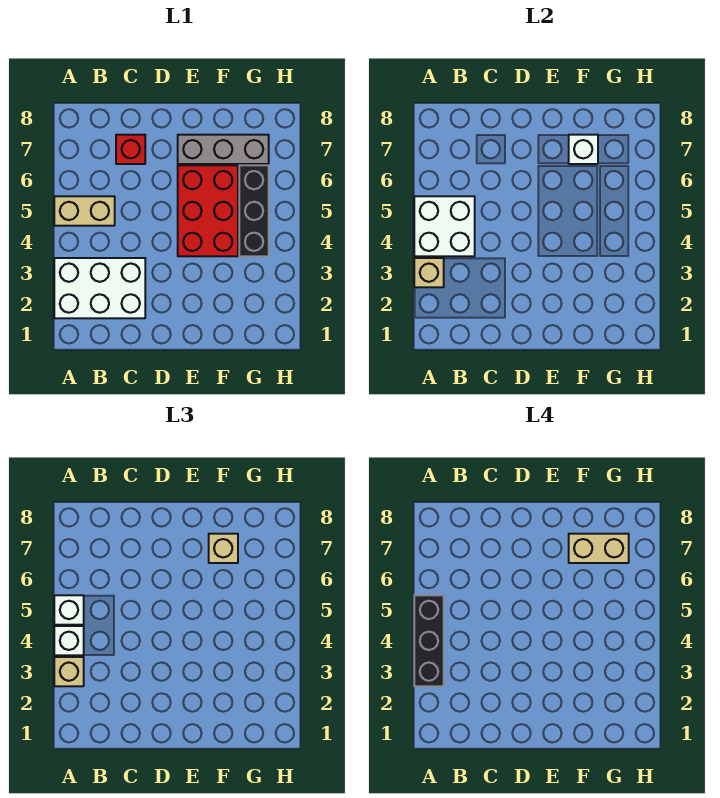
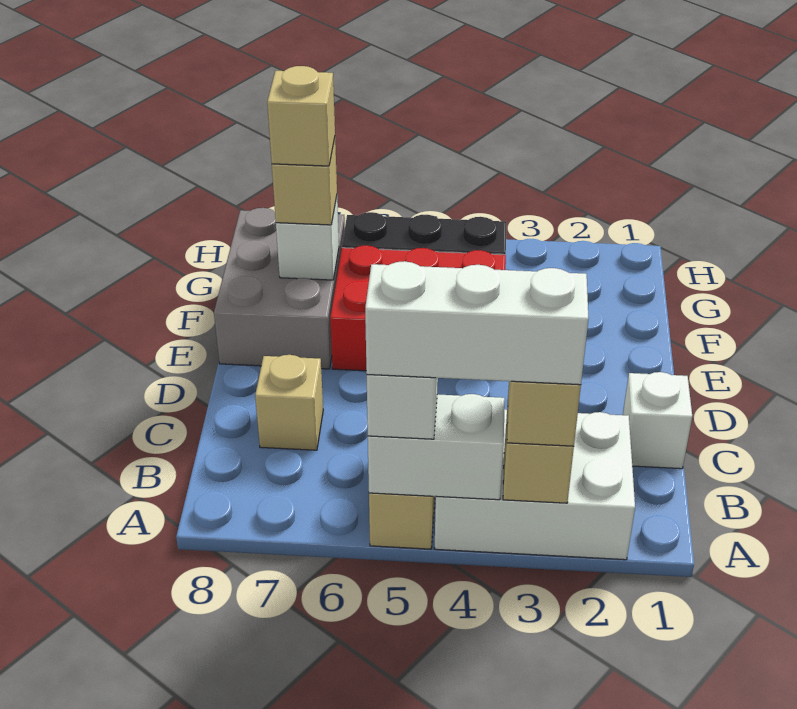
white brick A2:C3 level 1 -> white brick A2:B4 level 1
black brick A3:A5 level 4 -> white brick A3:A5 level 4
white brick A4:B5 level 2 -> white brick A4:A5 level 2
white brick A4 level 3 -> white brick C1 level 1
red brick C7 level 1 -> tan brick C7 level 1
grey brick E7:G7 level 1 -> grey brick E7:G8 level 1
tan brick F7:G7 level 4 -> tan brick F7 level 4

